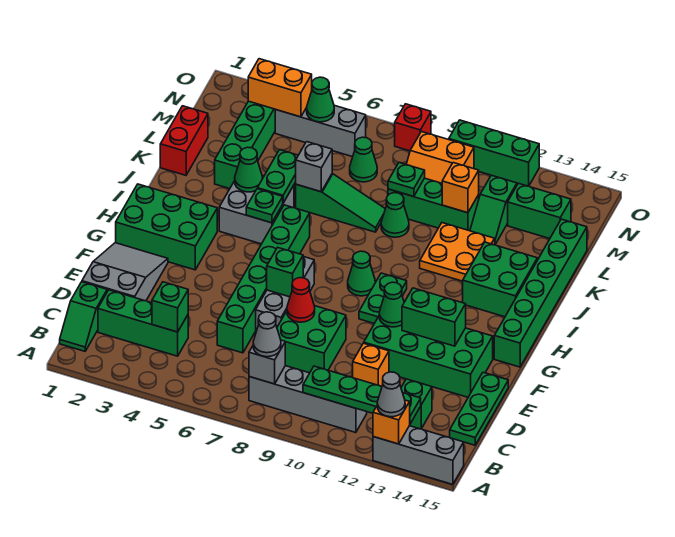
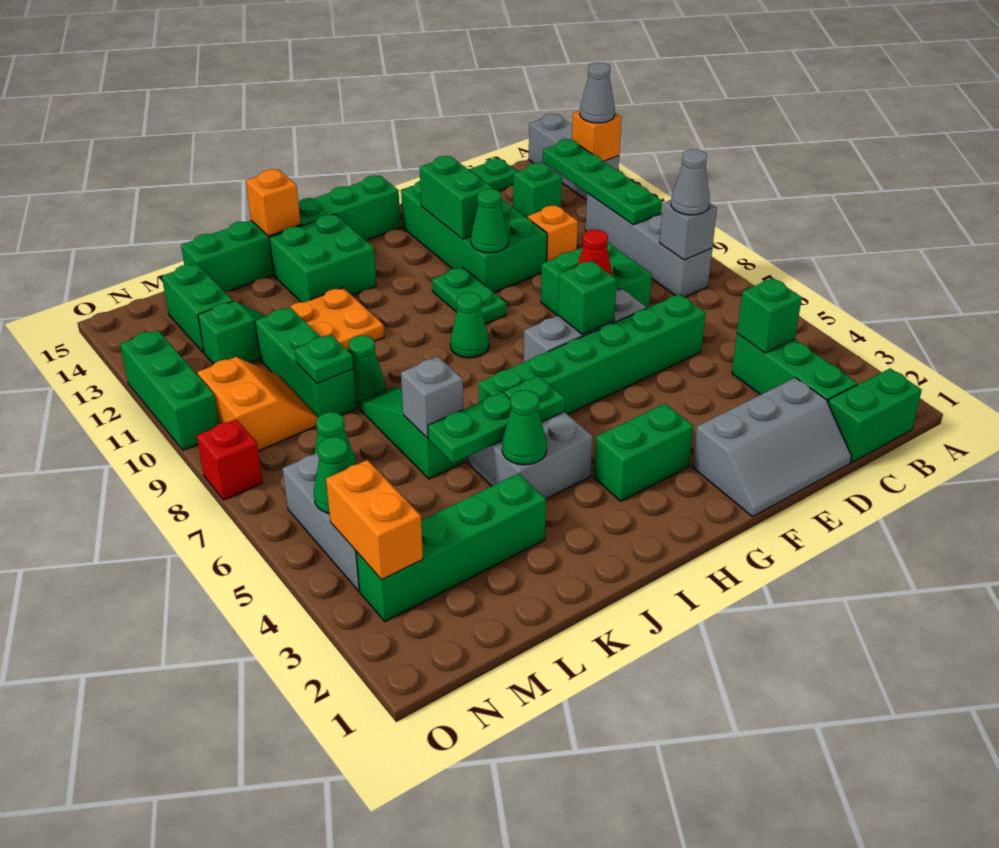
green slope B1:C1 level 1 top C -> green brick B1:C1 level 1
grey slope D1:F2 level 1 top D -> grey slope D1:F2 level 1 top 2
green brick G1:H3 level 1 -> green brick G3:H3 level 1
green plate G10:H10 level 1 -> green plate G10:G11 level 1
red brick K1:L1 level 1 -> none
orange brick L11 level 2 -> orange brick J15 level 2

